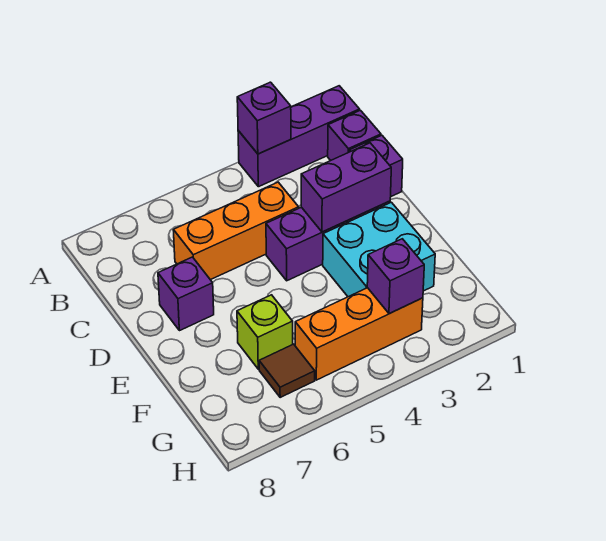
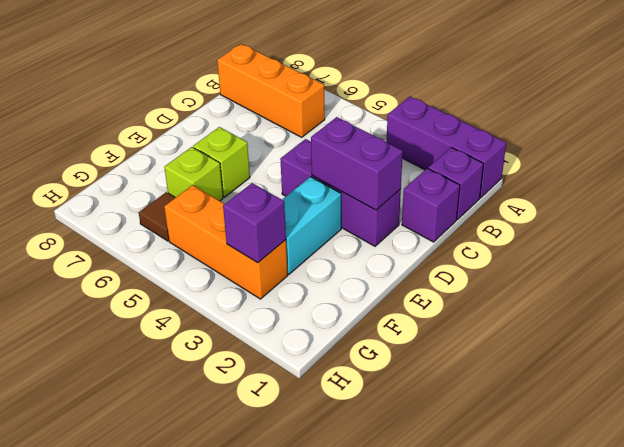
purple brick A3 level 2 -> none
orange brick C4:C6 level 1 -> orange brick B6:B8 level 1
purple brick D7 level 1 -> none
cyan brick E2:F3 level 1 -> cyan brick E3:F3 level 1
none -> lime brick E6 level 1

